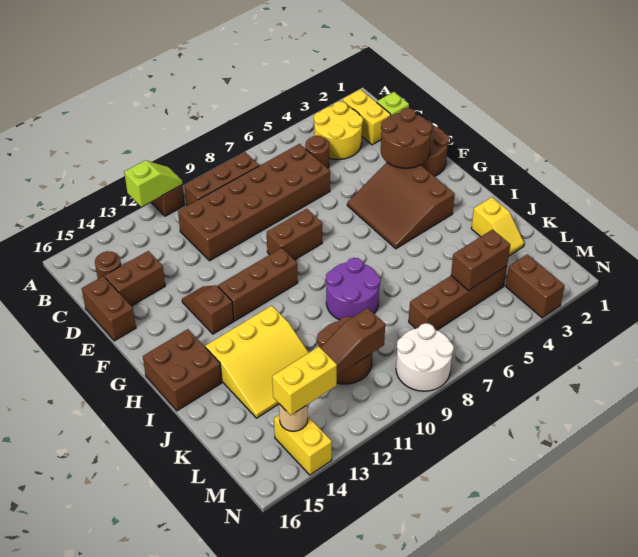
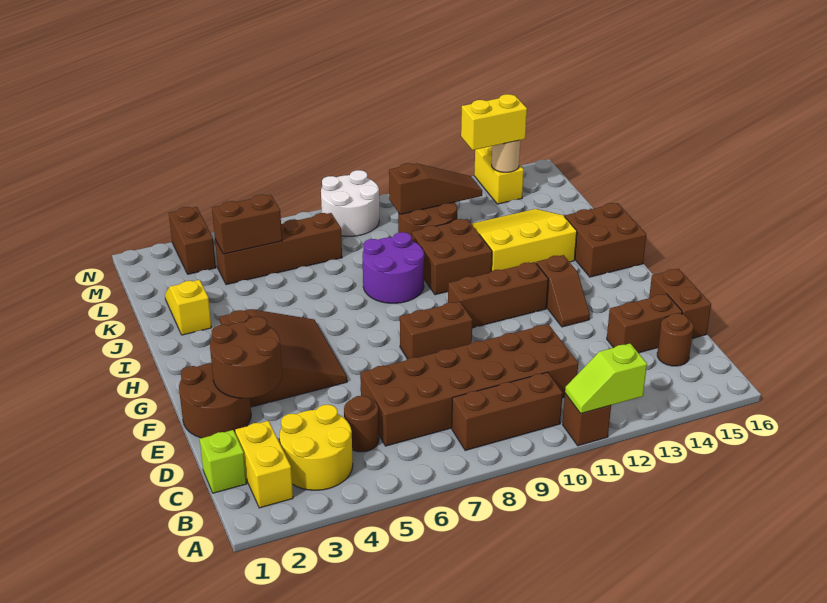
none -> brown brick I10:J11 level 1

